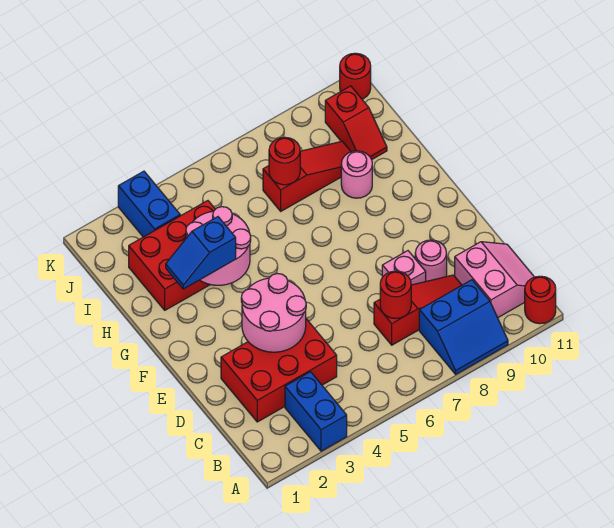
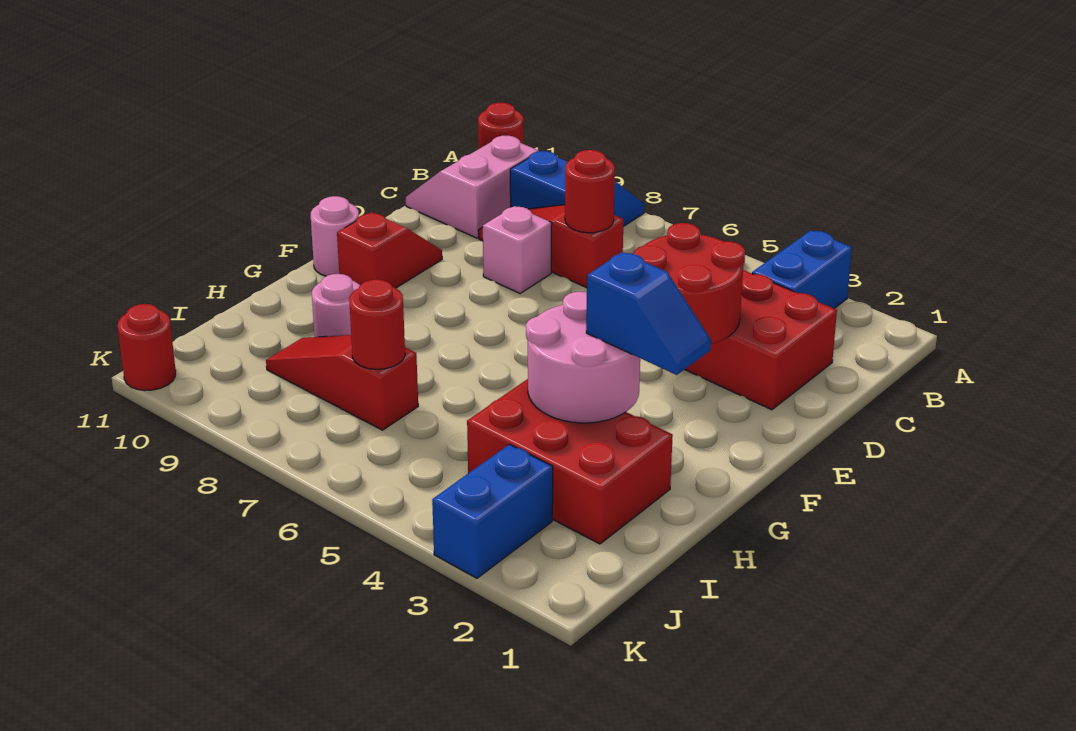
pink round brick D3:E4 level 2 -> red round brick D3:E4 level 2
pink round brick D9 level 1 -> pink round brick F11 level 1
red slope I10:J10 level 1 top J -> red slope E10:F10 level 1 top F

